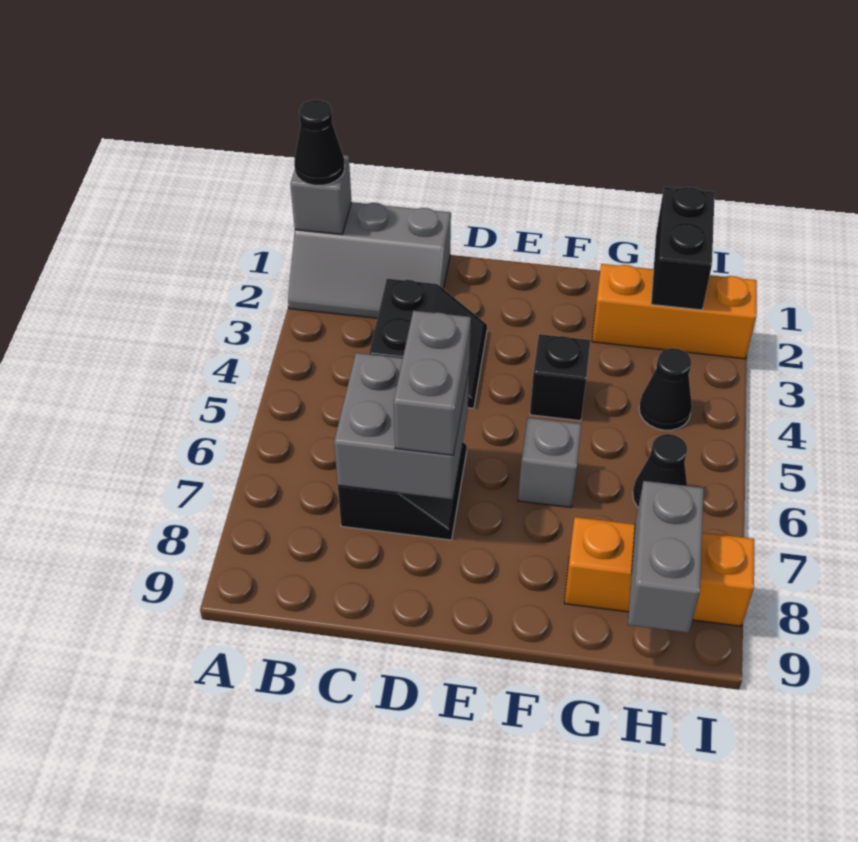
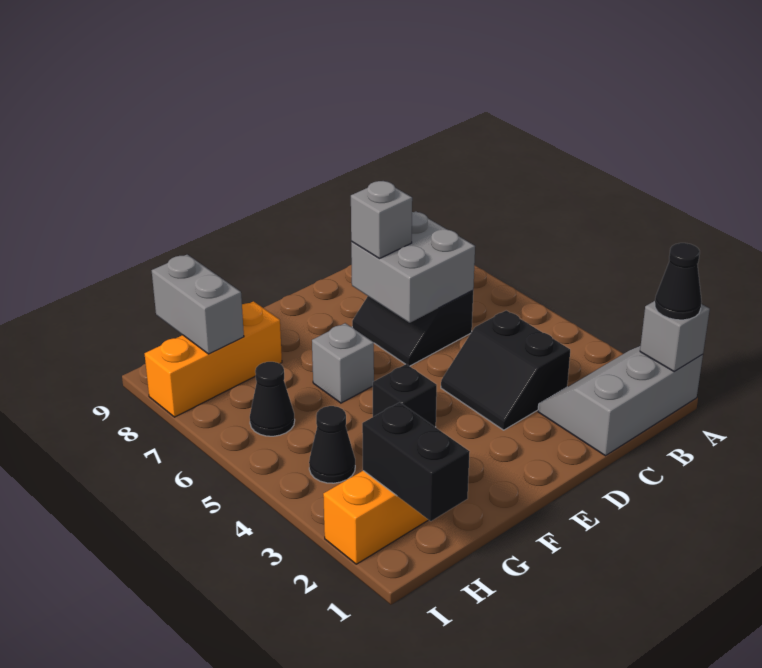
grey brick D6:D7 level 3 -> grey brick D7 level 3

